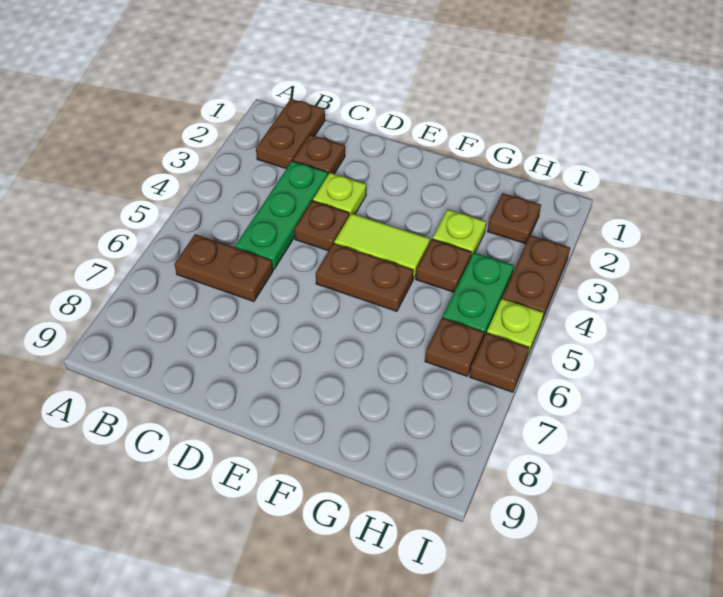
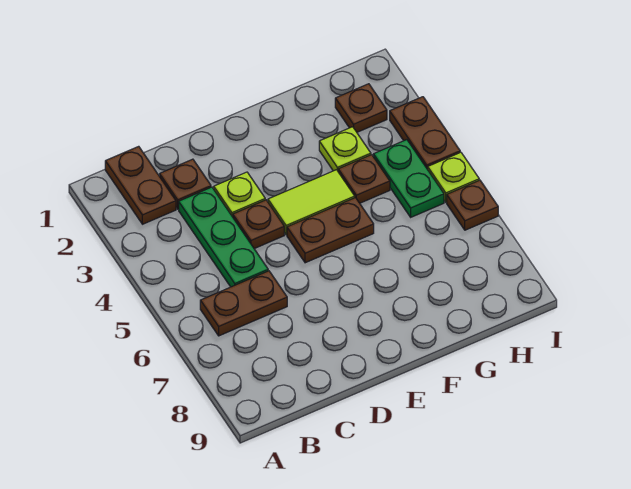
brown plate H6 level 1 -> none

